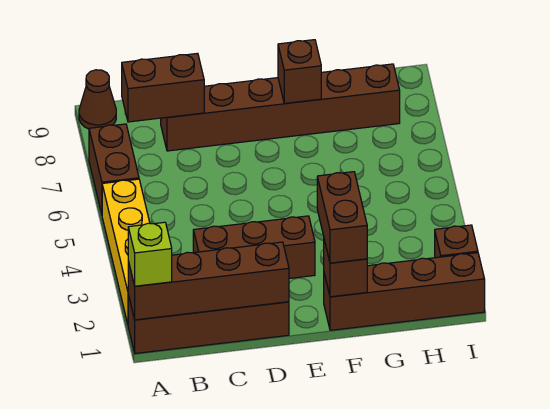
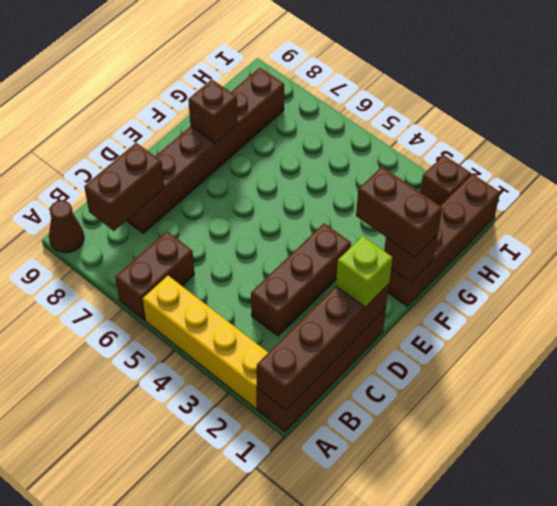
lime brick A1 level 3 -> lime brick D1 level 3
brown brick A6:A7 level 1 -> brown brick A6:B6 level 1

